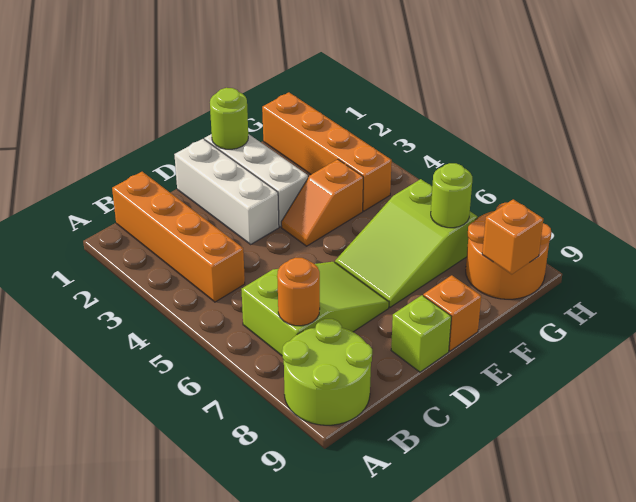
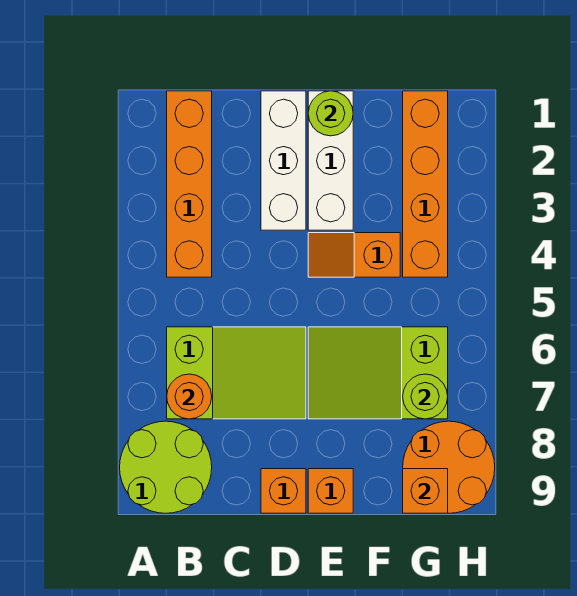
lime brick D9 level 1 -> orange brick D9 level 1

